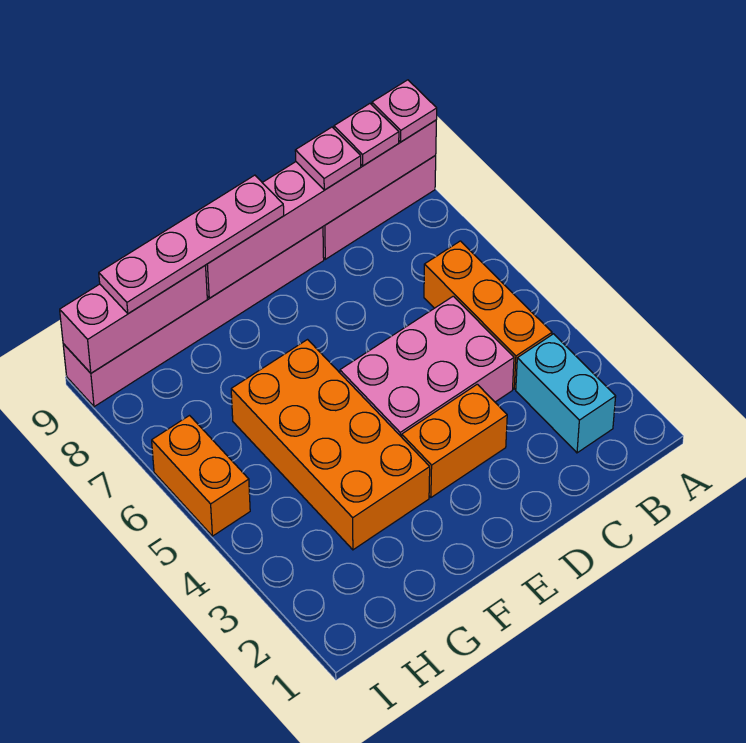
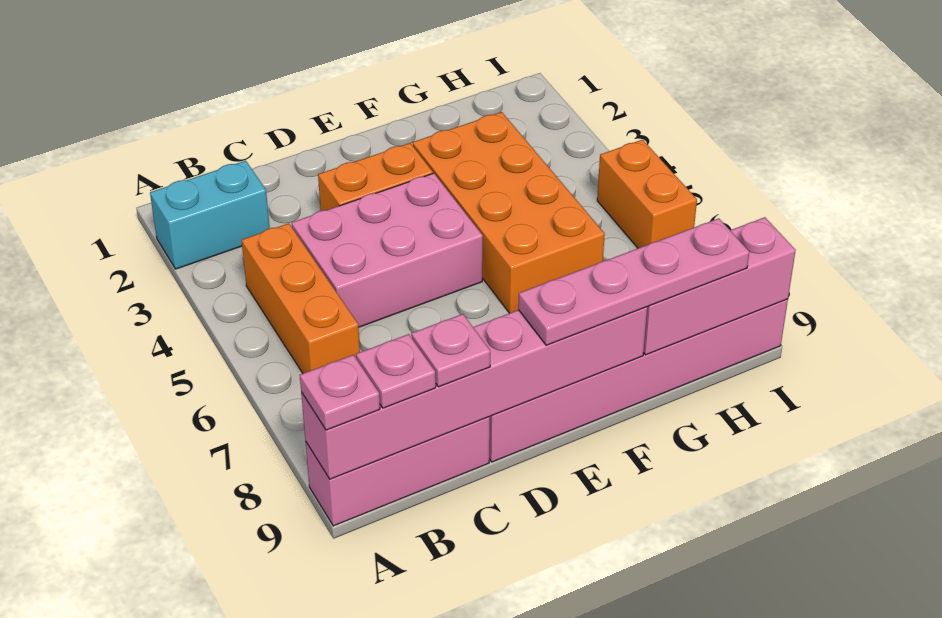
cyan brick B2:B3 level 1 -> cyan brick A2:B2 level 1

